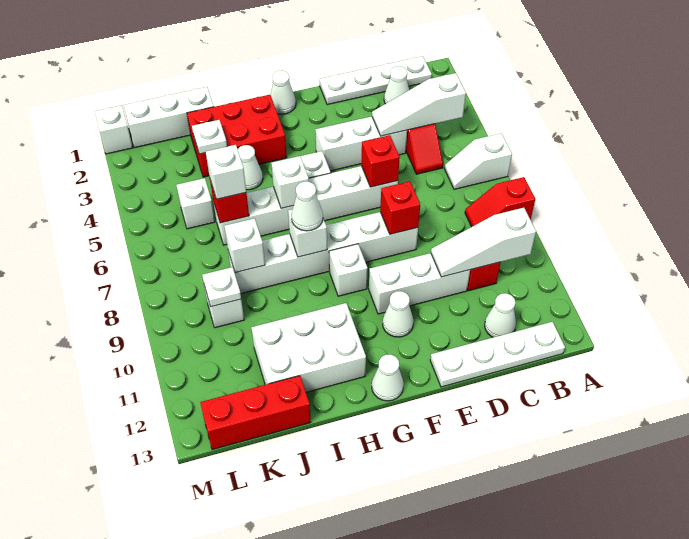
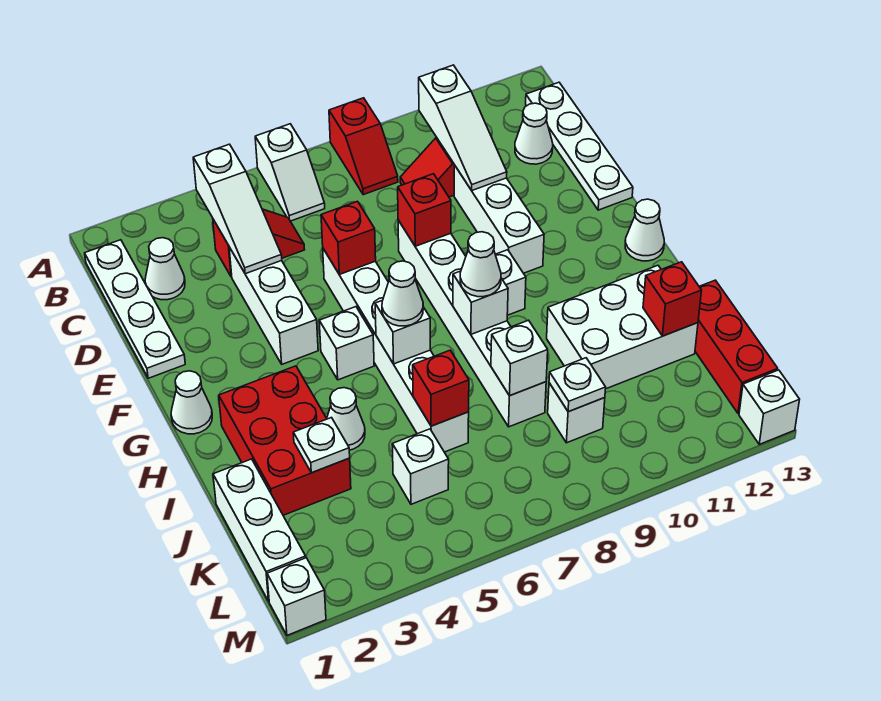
white cone F11 level 1 -> white cone H6 level 3
white brick H11:J12 level 1 -> white brick I10:J12 level 1
white brick J6 level 3 -> white brick M13 level 1
none -> red brick J12 level 2

